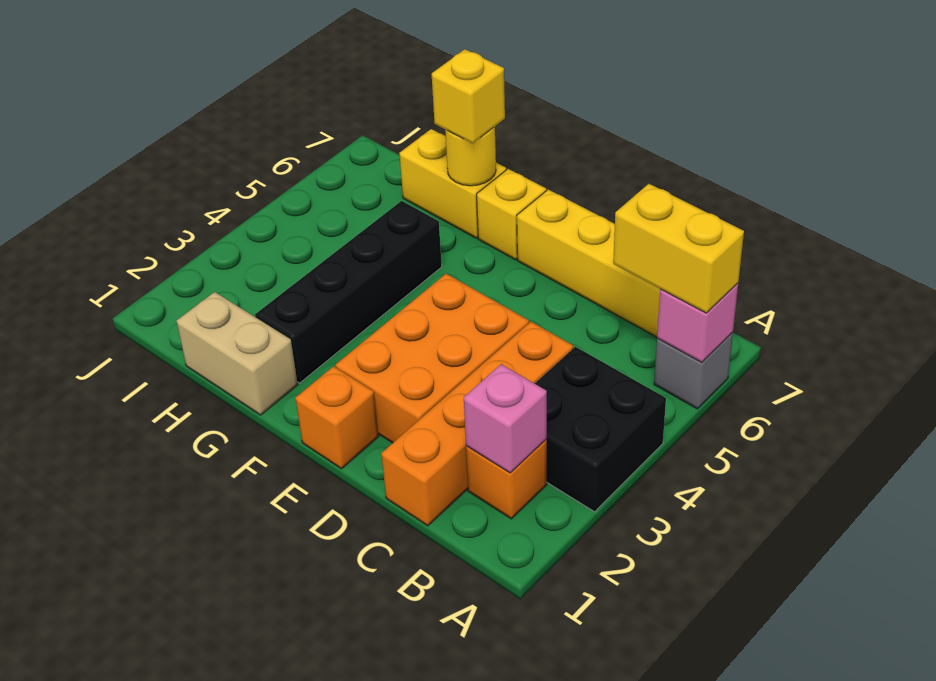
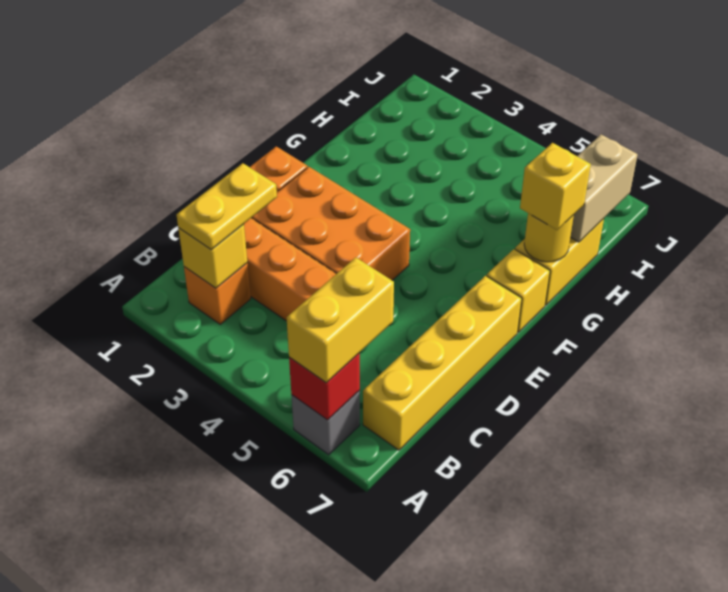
black brick A3:B4 level 1 -> none
pink brick A6 level 2 -> red brick A6 level 2
pink brick B2 level 2 -> yellow brick B2 level 2
none -> yellow plate B2:C2 level 3
tan brick G1:H1 level 1 -> tan brick H7:I7 level 2
black brick G2:G5 level 1 -> none

